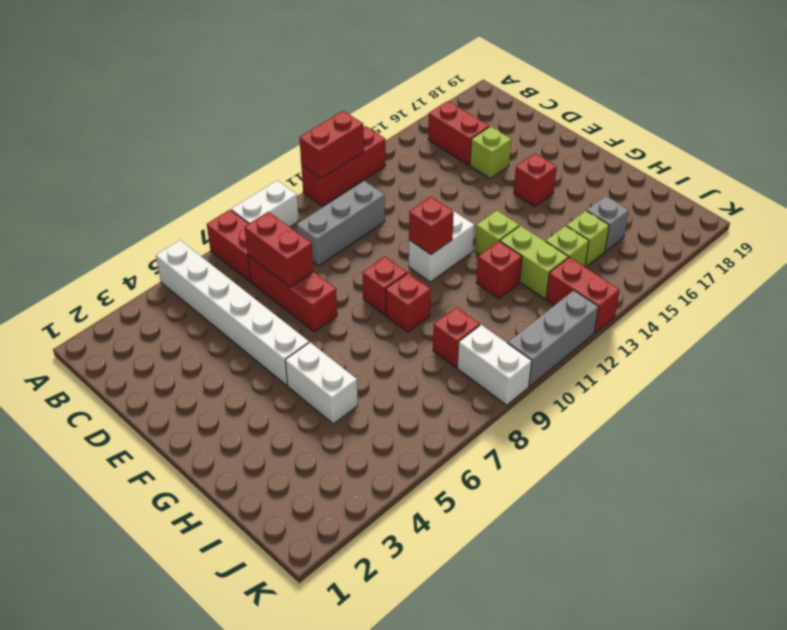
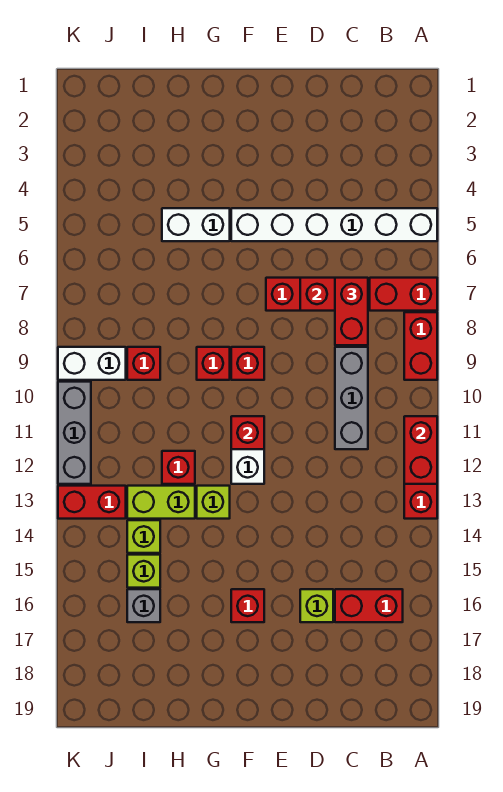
white brick A8:A9 level 1 -> red brick A8:A9 level 1
none -> red brick C7:C8 level 3

